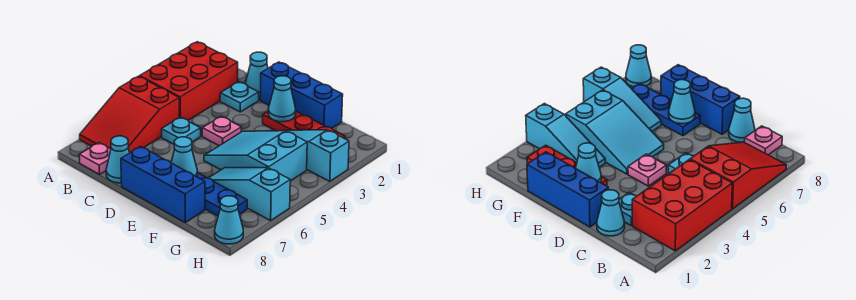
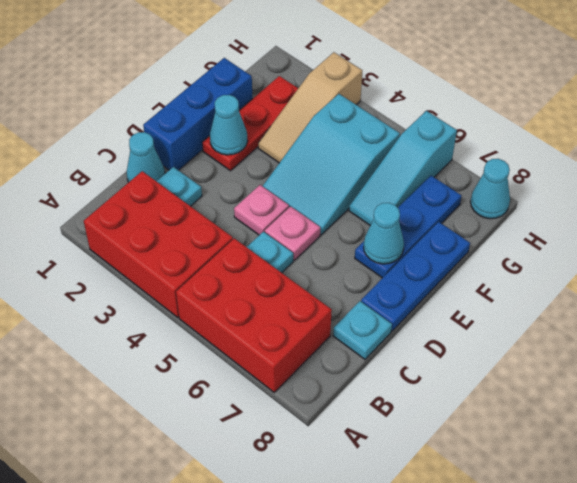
red slope A5:B7 level 1 top 5 -> red brick A5:B7 level 1
pink plate B8 level 1 -> pink plate D5 level 1
cyan cone C8 level 1 -> cyan plate C8 level 1
blue brick D8:F8 level 1 -> blue plate D8:F8 level 1
cyan slope F3:H3 level 1 top H -> tan slope F3:H3 level 1 top H

